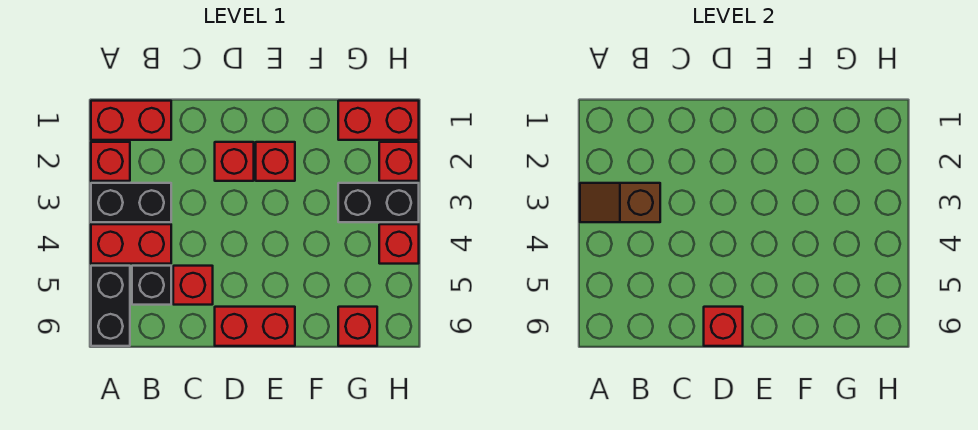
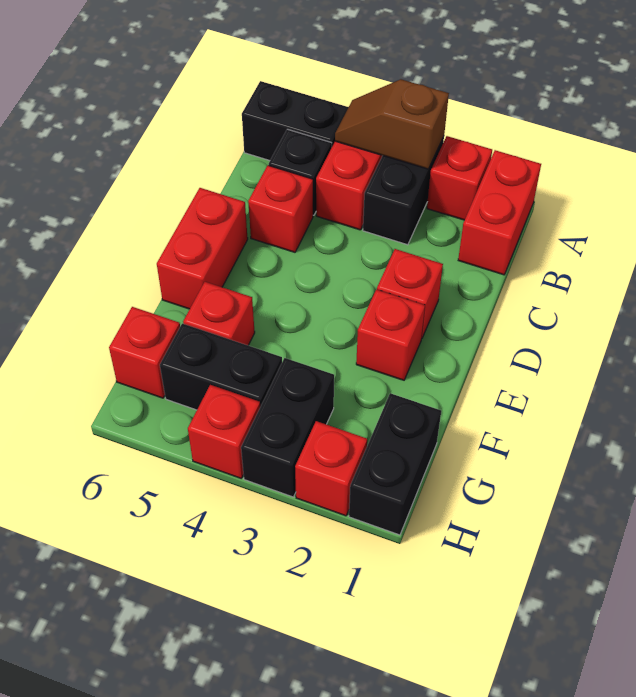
brown slope A3:B3 level 2 top B -> brown slope A3:A4 level 2 top 3
red brick D6 level 2 -> red brick F5 level 1
red brick G1:H1 level 1 -> black brick G1:H1 level 1
none -> black brick G4:G5 level 1

